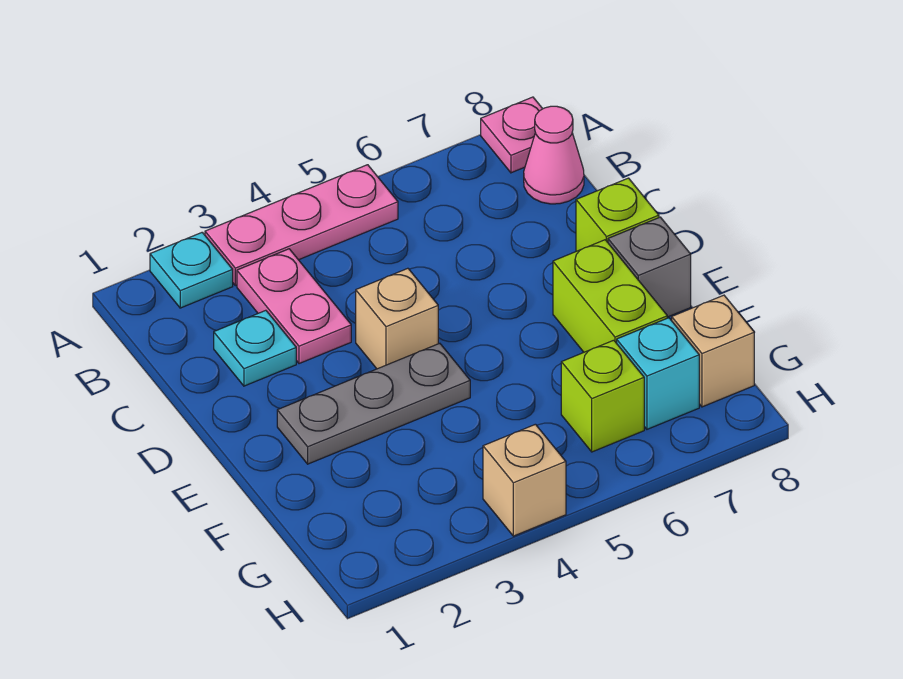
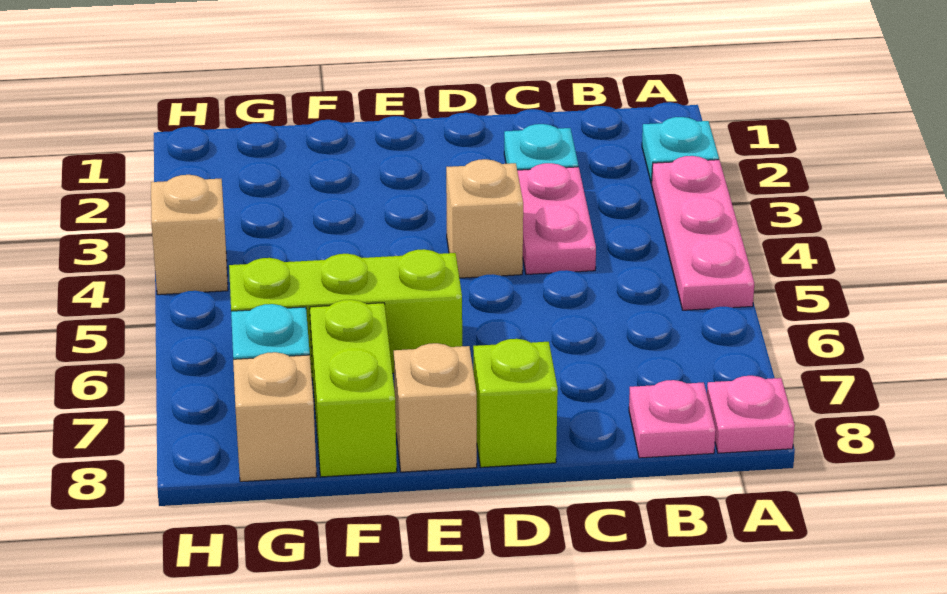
pink plate B3:C3 level 1 -> pink plate C3:C4 level 1
pink cone B8 level 1 -> pink plate B8 level 1
grey plate E2:E4 level 1 -> none
lime brick E7:F7 level 1 -> lime brick F7:F8 level 1
grey brick E8 level 1 -> tan brick E8 level 1
lime brick G6 level 1 -> lime brick E6:G6 level 1

